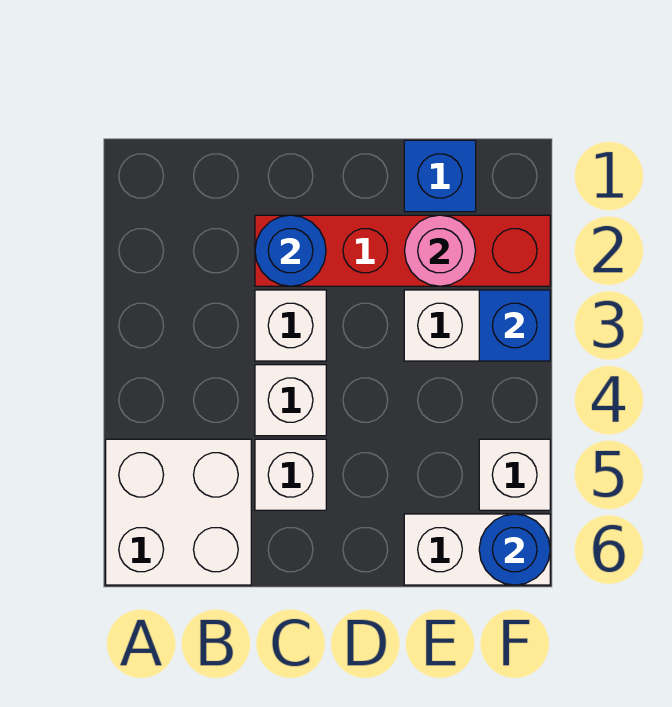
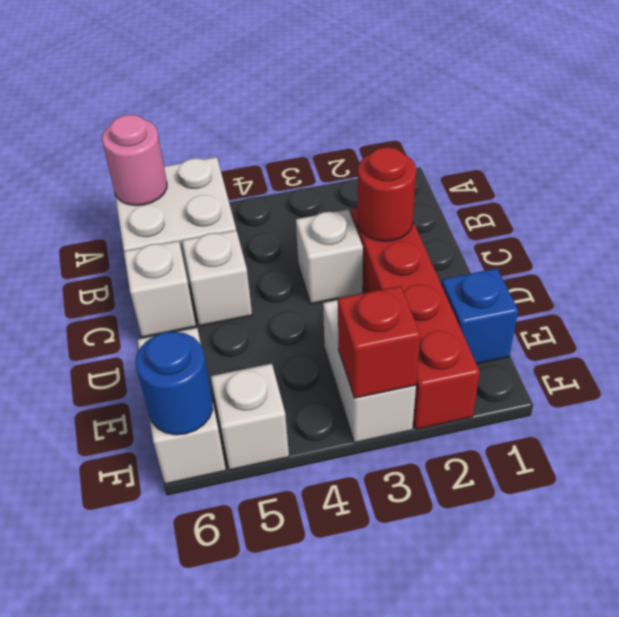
blue round brick C2 level 2 -> red round brick C2 level 2
white brick C4 level 1 -> white brick C6 level 1
pink round brick E2 level 2 -> pink round brick A6 level 2
blue brick F3 level 2 -> red brick F3 level 2

